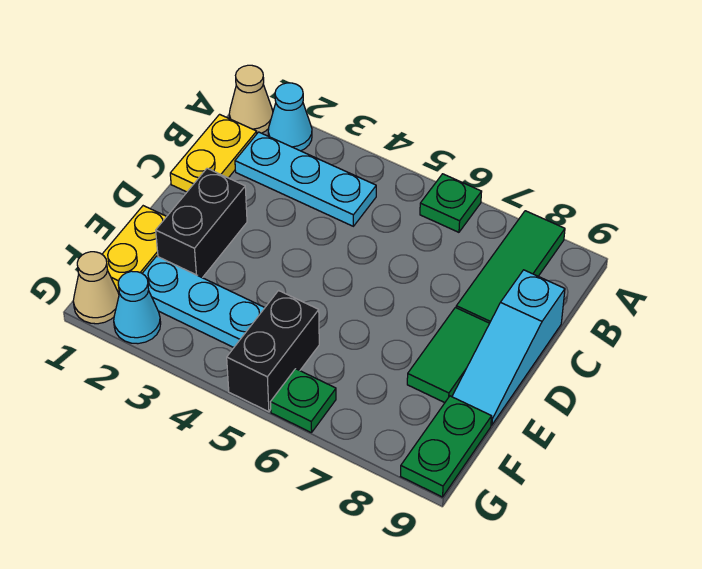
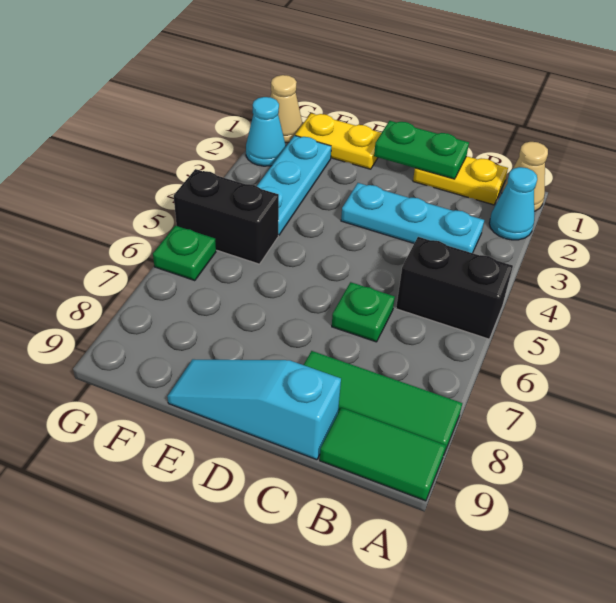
green plate A6 level 1 -> green plate C6 level 1
cyan plate B2:B4 level 1 -> cyan plate B3:D3 level 1
black brick D2:E2 level 1 -> black brick A5:B5 level 1
green tile D8:E8 level 1 -> green tile A9:B9 level 1
green plate F9:G9 level 1 -> green plate C1:D1 level 2

